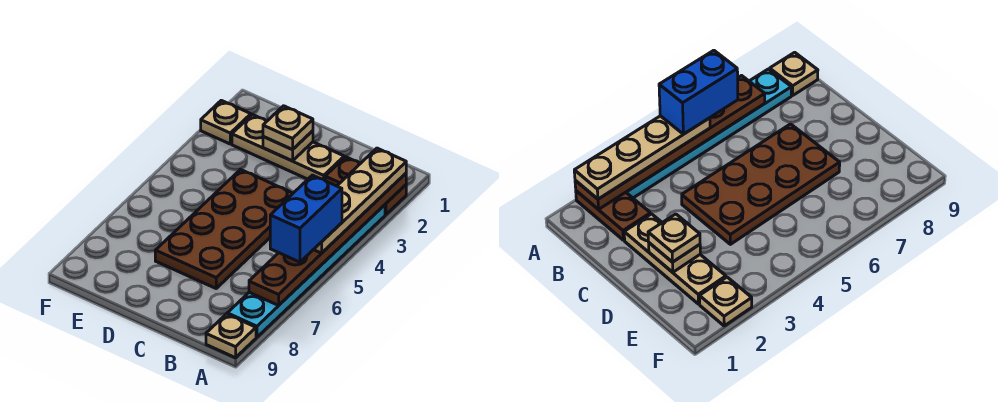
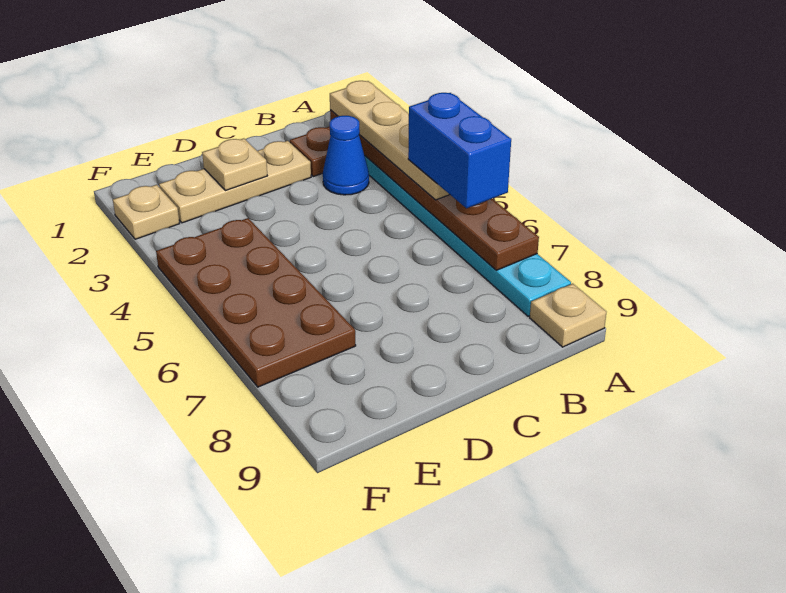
none -> blue cone B3 level 1
brown plate C4:D7 level 1 -> brown plate E4:F7 level 1
tan plate D2 level 3 -> none

